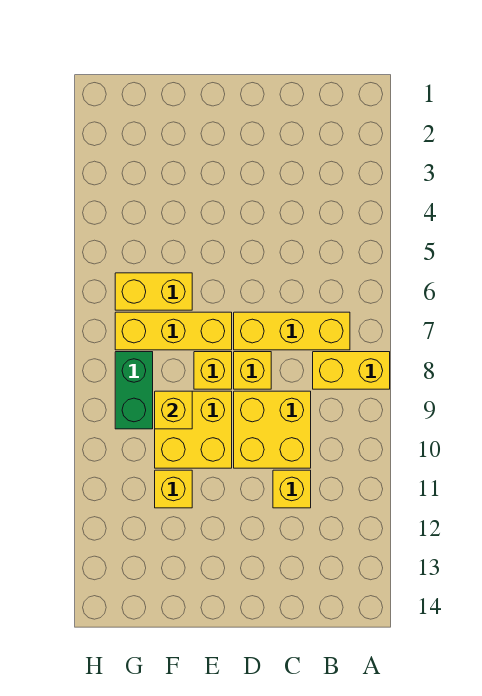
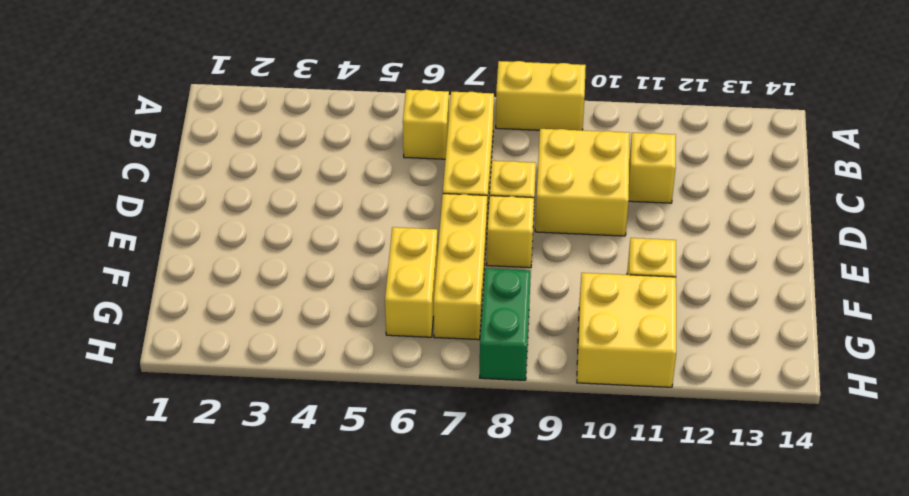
yellow brick A8:B8 level 1 -> yellow brick A8:A9 level 1
yellow brick E9:F10 level 1 -> yellow brick G10:H11 level 1
yellow brick F9 level 2 -> yellow brick B6 level 1
green brick G8:G9 level 1 -> green brick G8:H8 level 1

